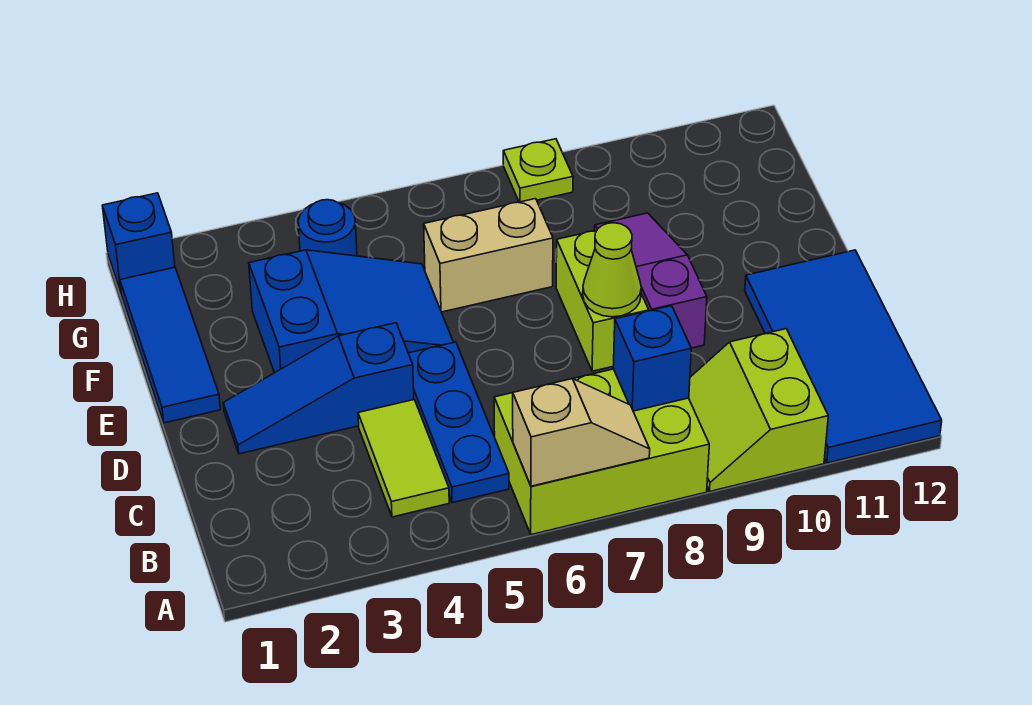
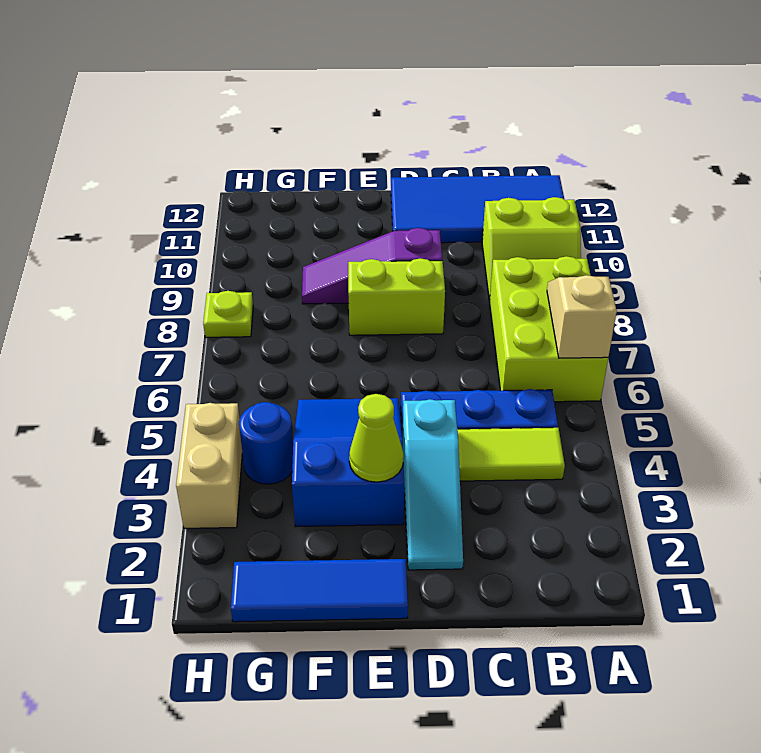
blue brick B8 level 2 -> none
blue slope D2:D4 level 1 top 4 -> cyan slope D2:D4 level 1 top 4
lime cone D8 level 2 -> lime cone E3 level 2
tan brick F6:F7 level 1 -> tan brick H3:H4 level 1
blue brick H1 level 1 -> none

